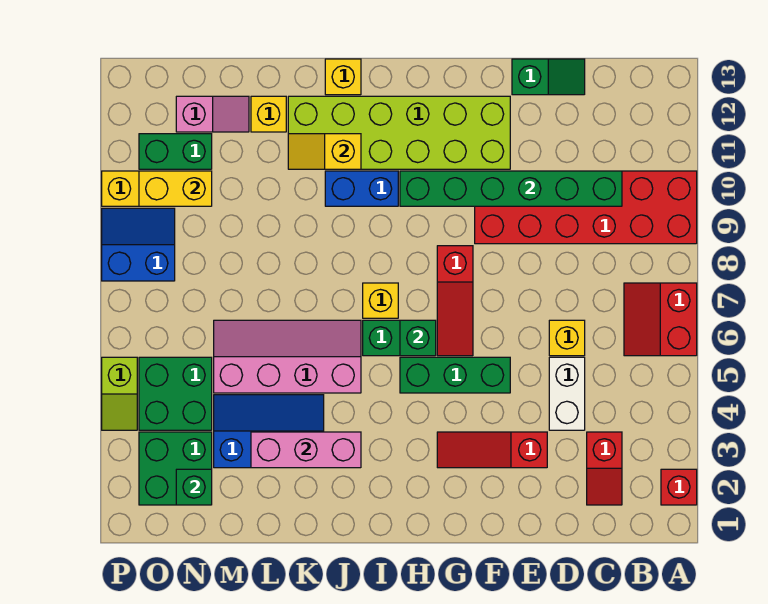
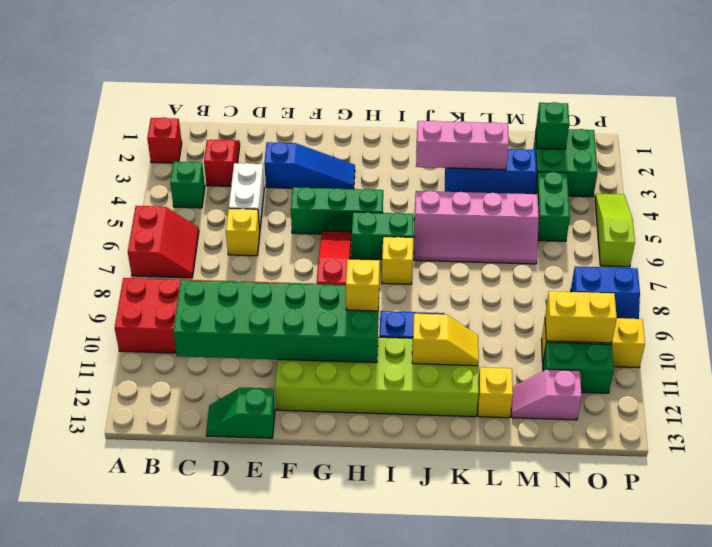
green brick C10:H10 level 2 -> green brick C10:H11 level 2
red slope E3:G3 level 1 top E -> blue slope E3:G3 level 1 top E
green brick H6 level 2 -> green brick B4 level 1
yellow brick J13 level 1 -> yellow brick H10 level 3
green brick N4:O5 level 1 -> green brick N4:N5 level 1
lime slope P4:P5 level 1 top 5 -> lime slope P4:P6 level 1 top 6

